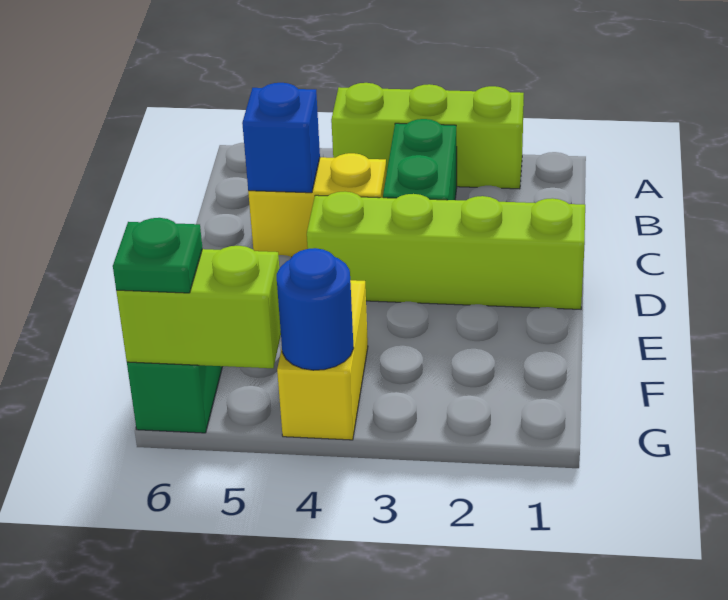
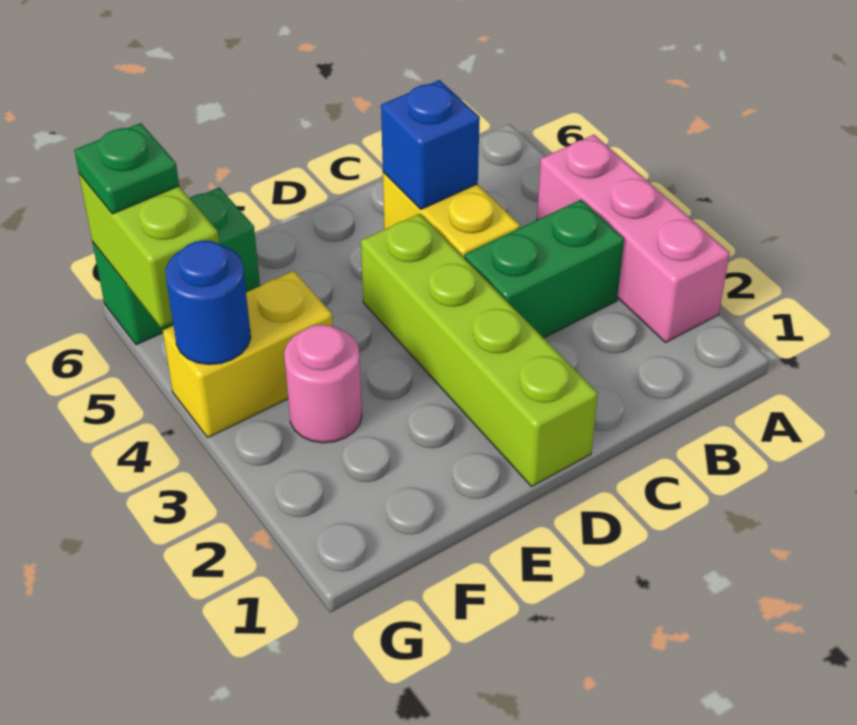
lime brick A2:A4 level 1 -> pink brick A2:A4 level 1
none -> pink round brick F3 level 1

